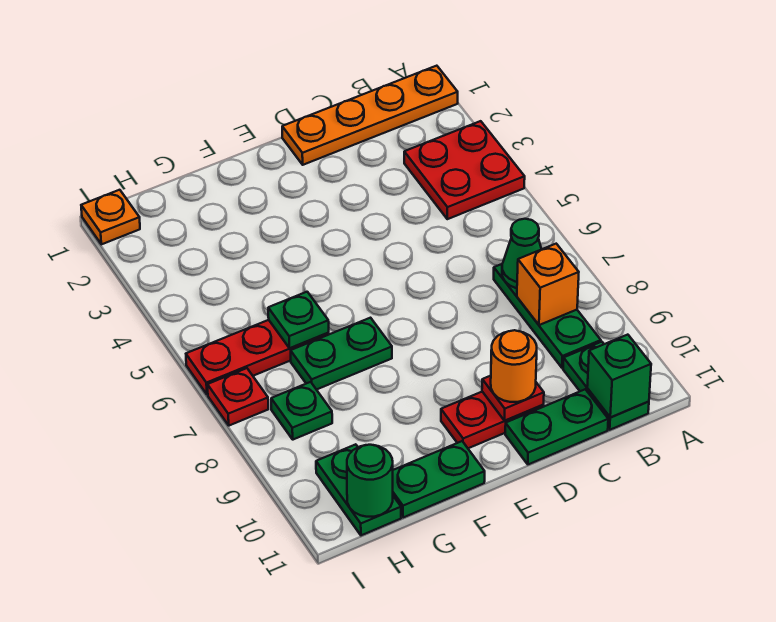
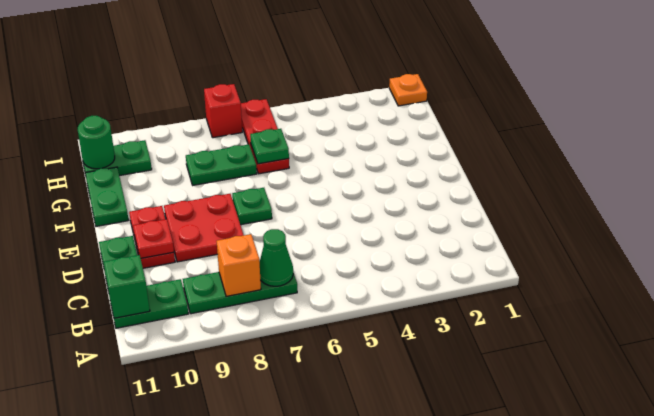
orange plate A1:D1 level 1 -> none
red plate A3:B4 level 1 -> red plate D8:E9 level 1
orange round brick D10 level 3 -> none
green plate F7:G7 level 1 -> green plate G7:G8 level 1
green plate H8 level 1 -> green plate E7 level 1
red plate I7 level 1 -> red brick I7 level 1

